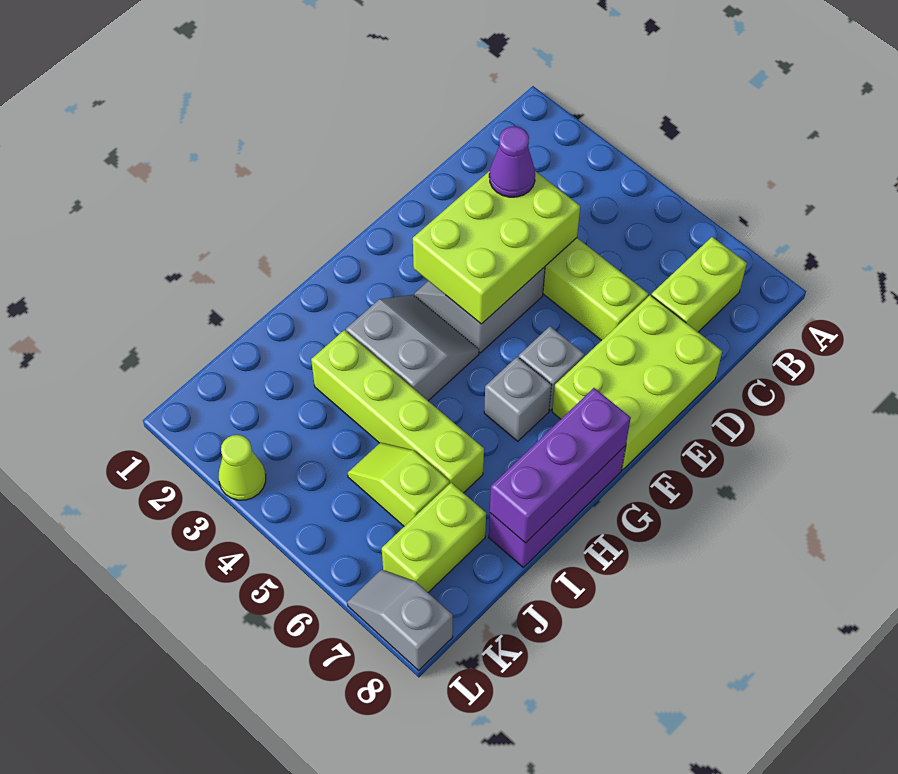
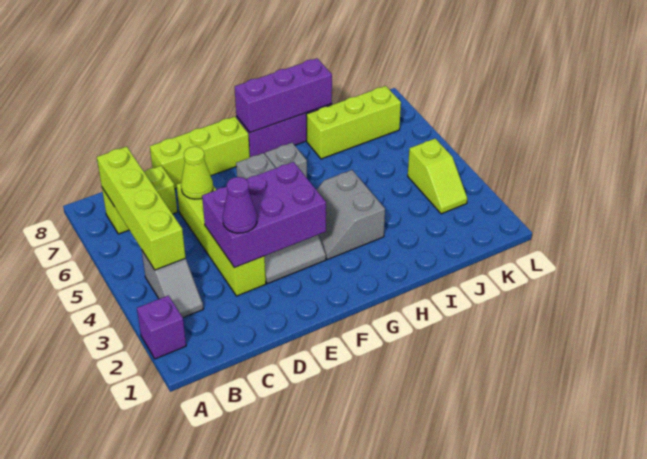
none -> purple brick A2 level 1
lime brick D3:F4 level 2 -> purple brick D3:F4 level 2
lime brick D7:F8 level 1 -> lime brick D8:F8 level 1
lime brick I3:I6 level 1 -> lime brick B4:B7 level 2
lime slope J5:J6 level 1 top 6 -> lime slope K3:K4 level 1 top 4
lime brick J7:K7 level 1 -> lime brick I7:K7 level 1
lime cone L3 level 1 -> lime cone D6 level 2
grey slope L7:L8 level 1 top 8 -> grey slope B3:B4 level 1 top 4

